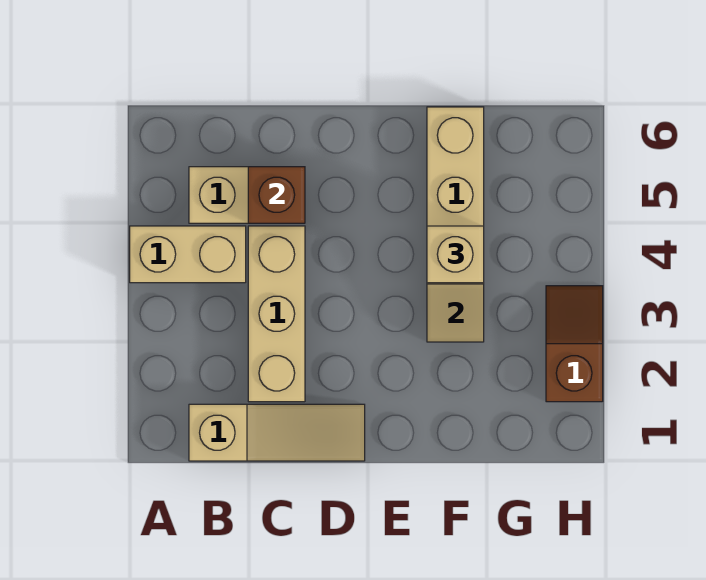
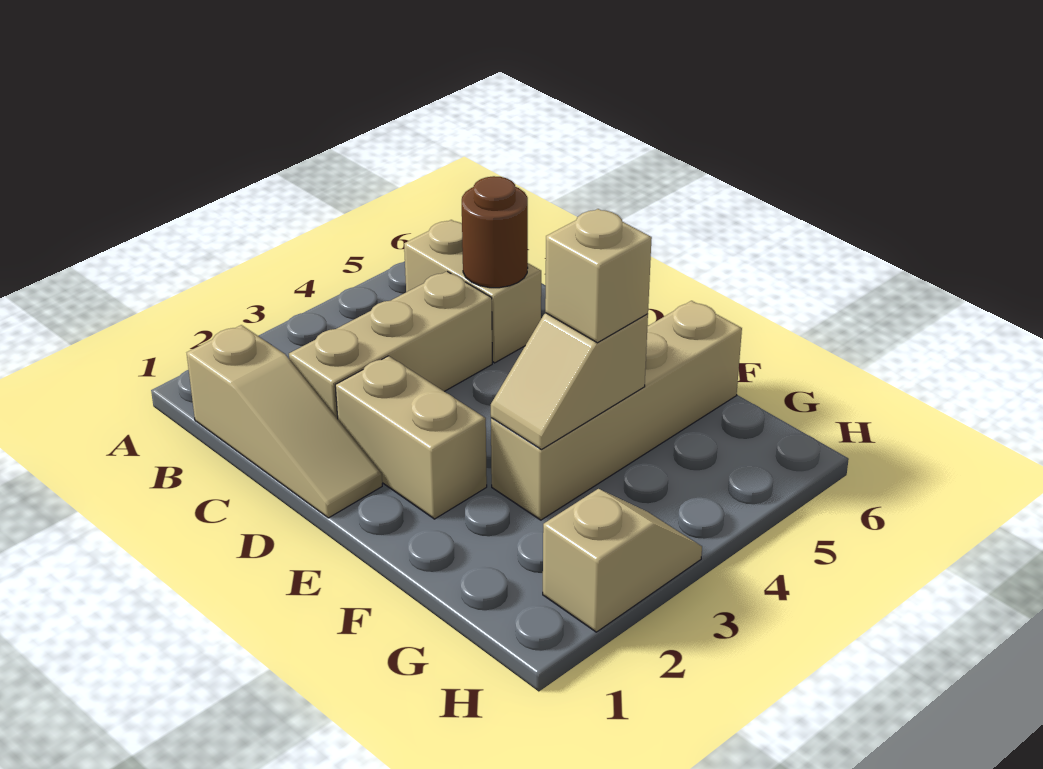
tan brick A4:B4 level 1 -> tan brick D2:E2 level 1
brown brick C5 level 2 -> brown round brick C5 level 2
brown slope H2:H3 level 1 top 2 -> tan slope H2:H3 level 1 top 2

